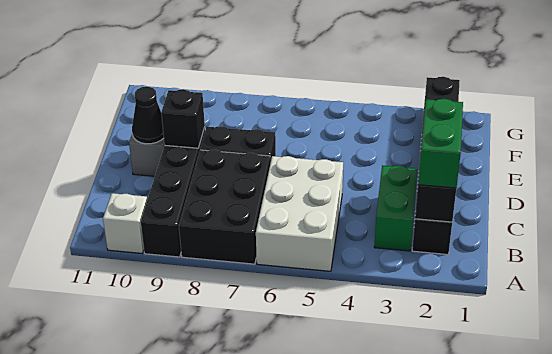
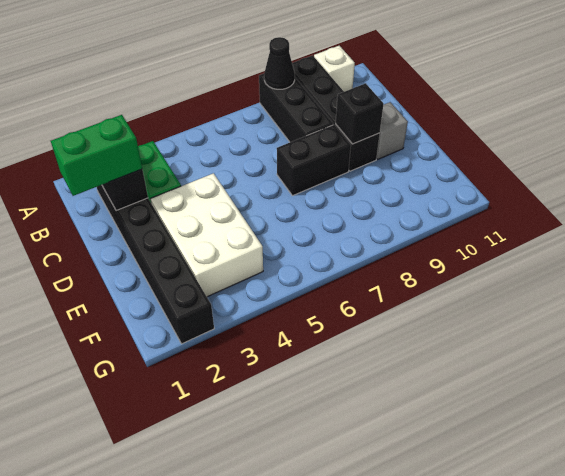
white brick A5:C6 level 1 -> white brick D3:F4 level 1
black brick A7:C8 level 1 -> black brick A8:C8 level 1
green brick B2:C2 level 3 -> green brick C1:C2 level 3
black cone D10 level 2 -> black cone A8 level 2

